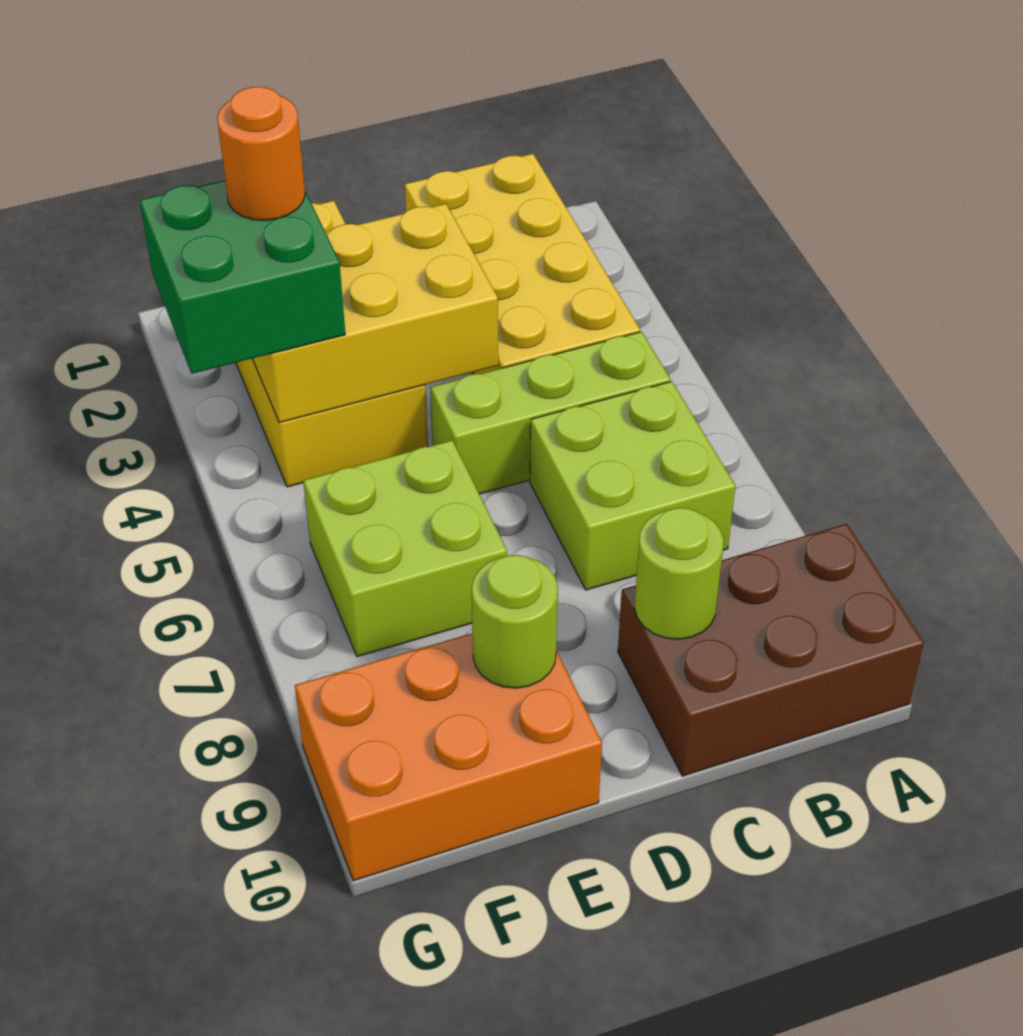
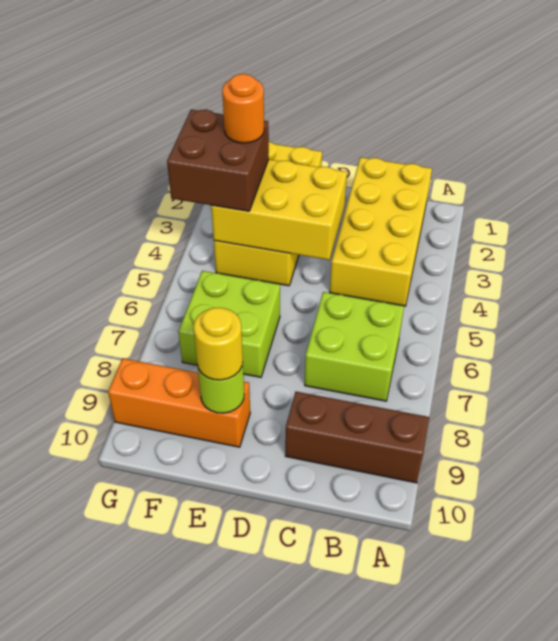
brown brick A9:C10 level 1 -> brown brick A9:C9 level 1
lime brick B5:D5 level 1 -> none
lime round brick C9 level 2 -> none
orange brick E9:G10 level 1 -> orange brick E9:G9 level 1
none -> yellow round brick E9 level 3
green brick F3:G4 level 3 -> brown brick F3:G4 level 3

